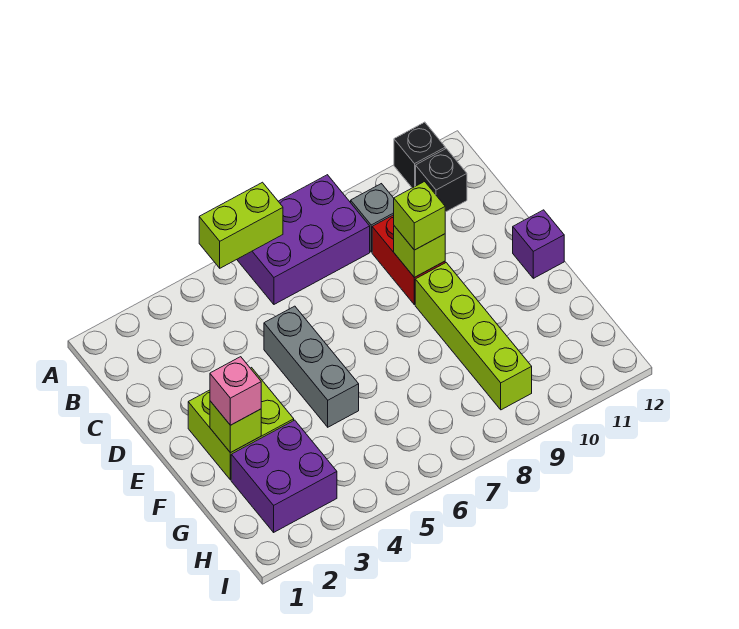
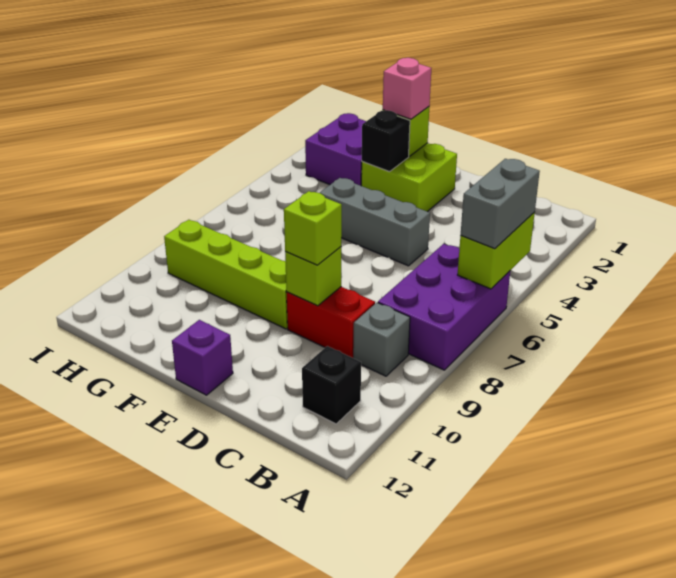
none -> grey brick A5:A6 level 3
black brick A11 level 1 -> black brick F3 level 2

